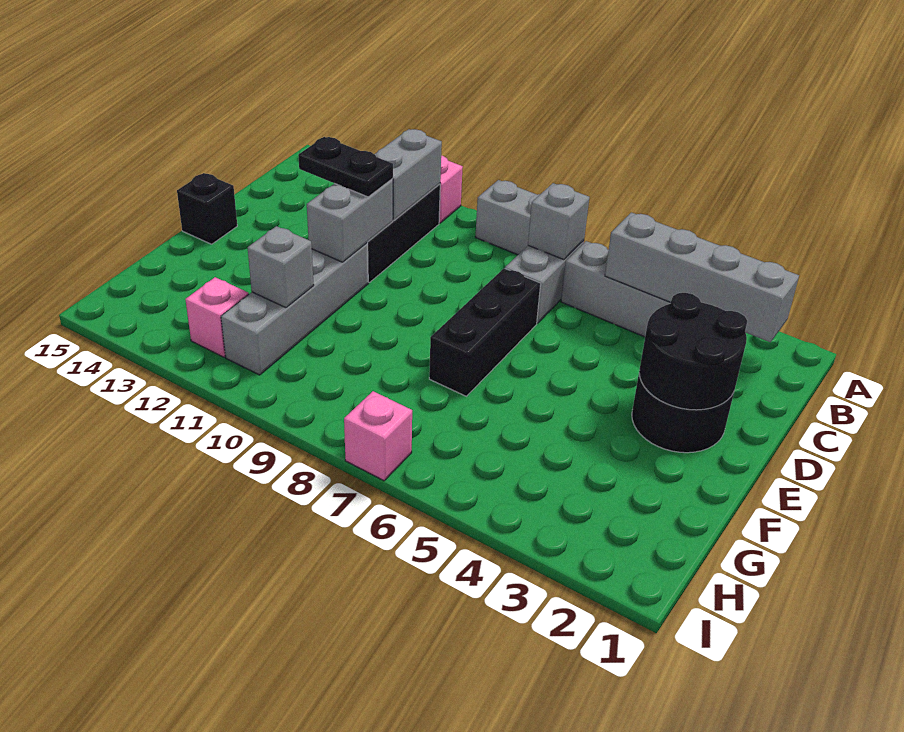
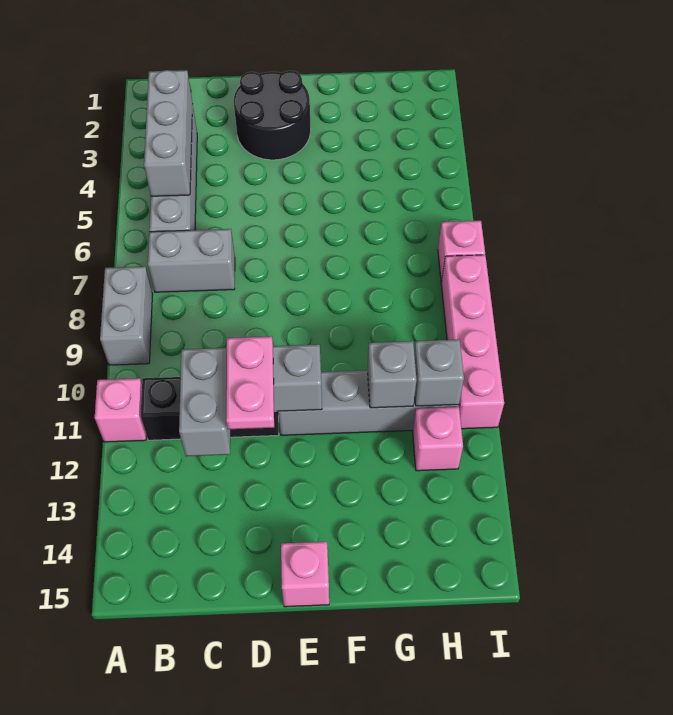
grey brick B2:B5 level 2 -> grey brick B3:B5 level 2
grey brick B7 level 2 -> grey brick H11 level 2
grey brick B11:C11 level 2 -> grey brick C11:C12 level 2
black round brick D2:E3 level 2 -> none
black brick D7:F7 level 1 -> none
black plate D11:D12 level 3 -> pink plate D11:D12 level 3
black brick E15 level 1 -> pink brick E15 level 1
none -> pink brick I8:I11 level 1

